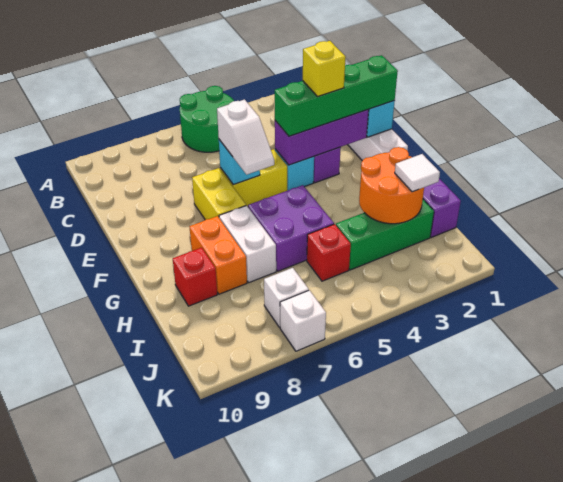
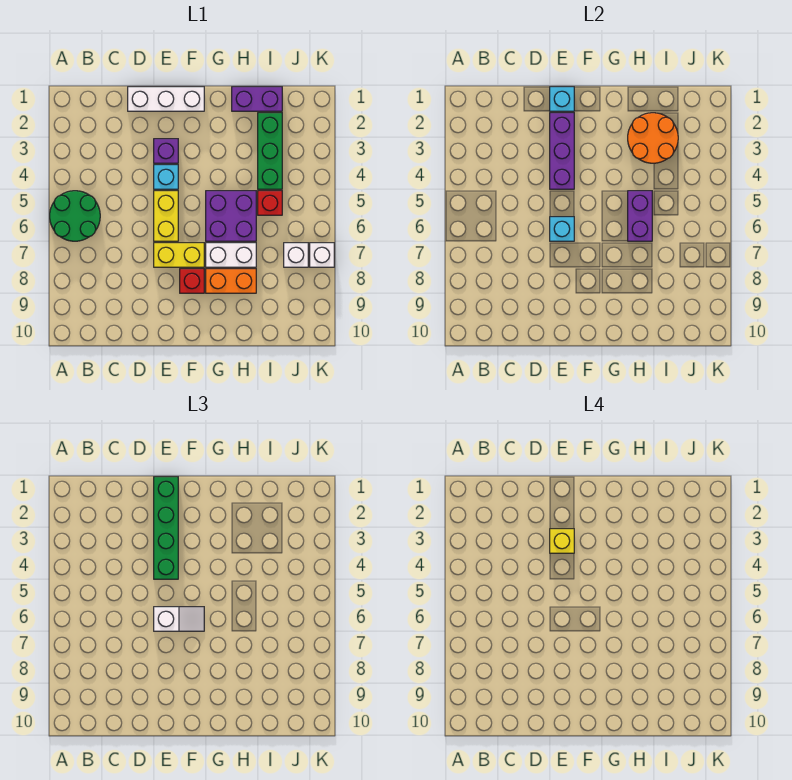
none -> purple brick H5:H6 level 2
red brick H9 level 1 -> red brick F8 level 1
white tile I2 level 3 -> none

